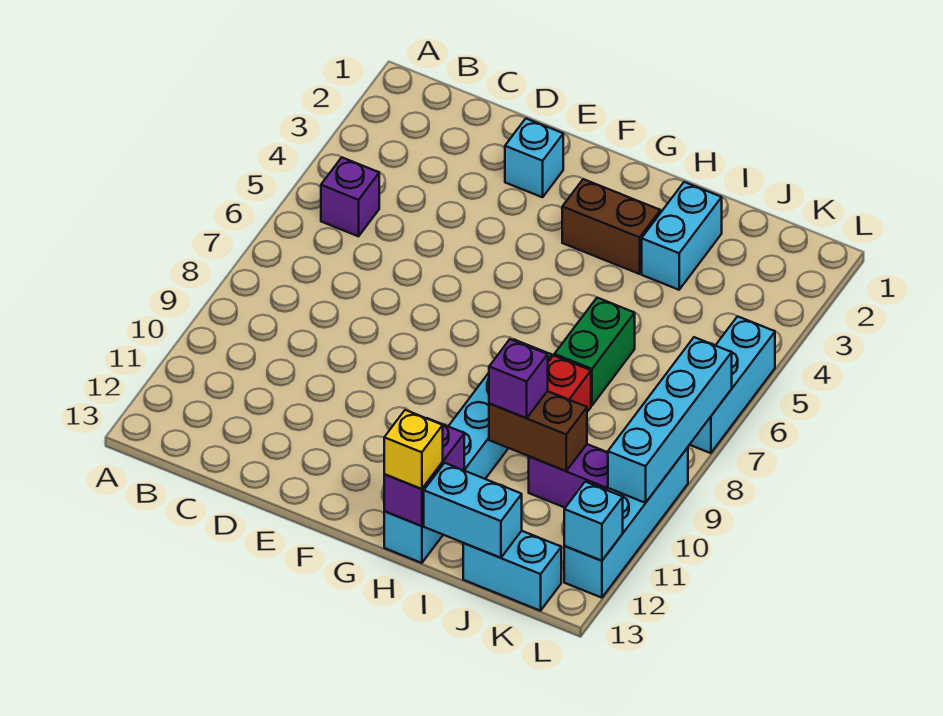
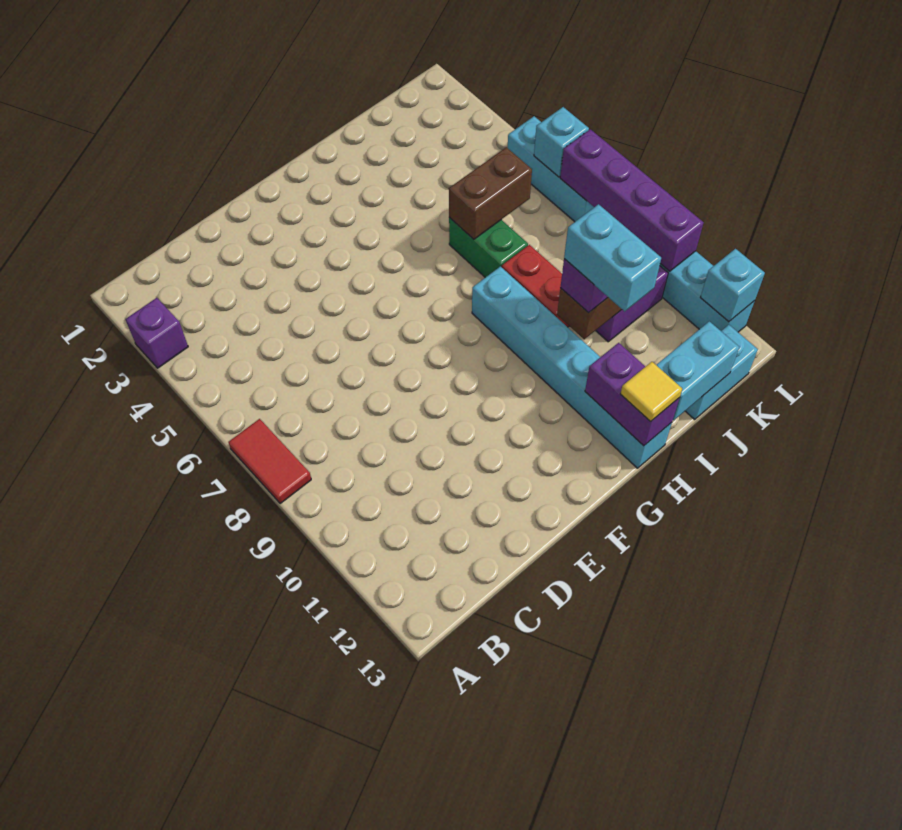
none -> red tile A7:A8 level 1
purple brick B5 level 1 -> purple brick A3 level 1
cyan brick E2 level 1 -> cyan brick L6 level 2
brown brick G3:H3 level 1 -> brown brick I6:J6 level 2
yellow brick H13 level 3 -> yellow tile H13 level 3
cyan brick I2:I3 level 1 -> cyan brick I10:I11 level 4
cyan brick L7:L10 level 2 -> purple brick L7:L10 level 2

